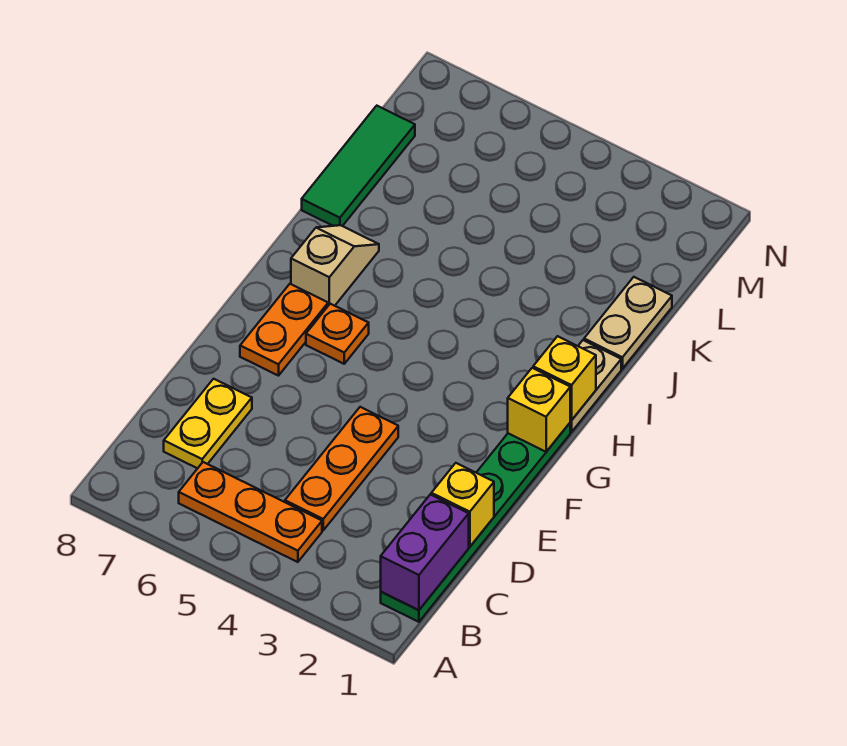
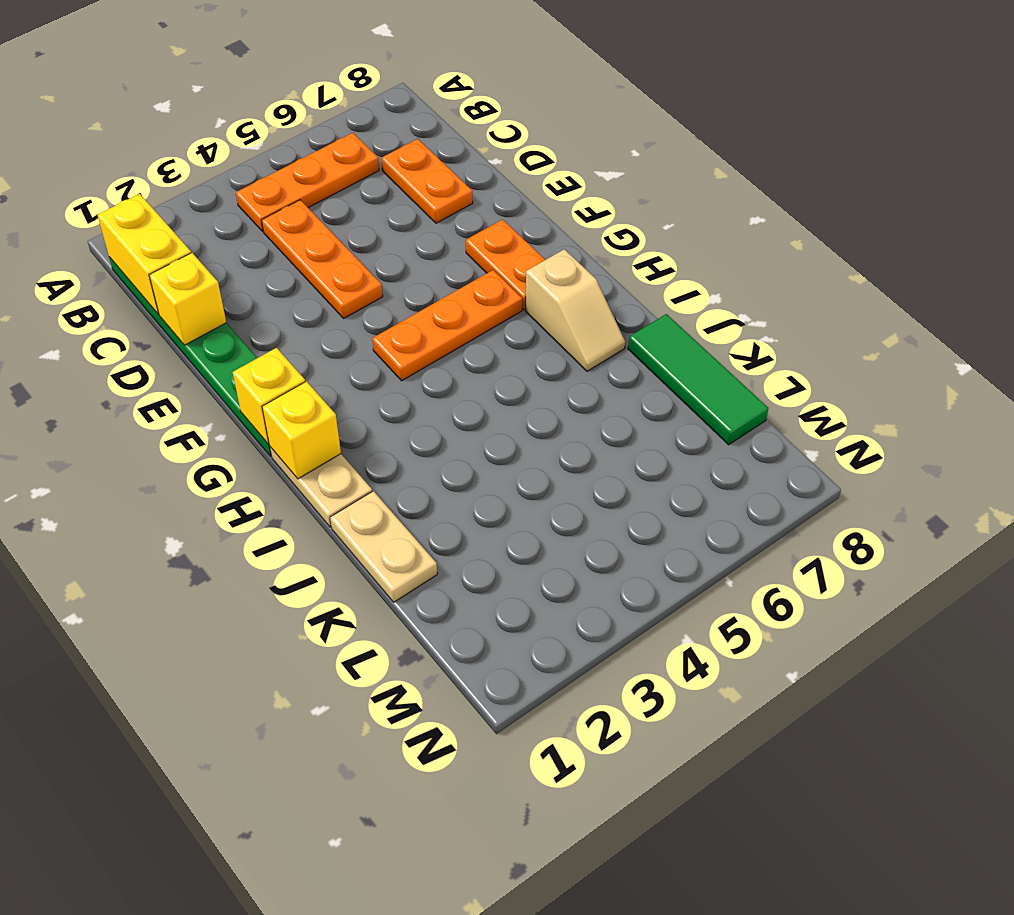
purple brick B1:C1 level 2 -> yellow brick B1:C1 level 2
yellow plate C7:D7 level 1 -> orange plate C7:D7 level 1
orange plate G6 level 1 -> orange plate G4:G6 level 1

